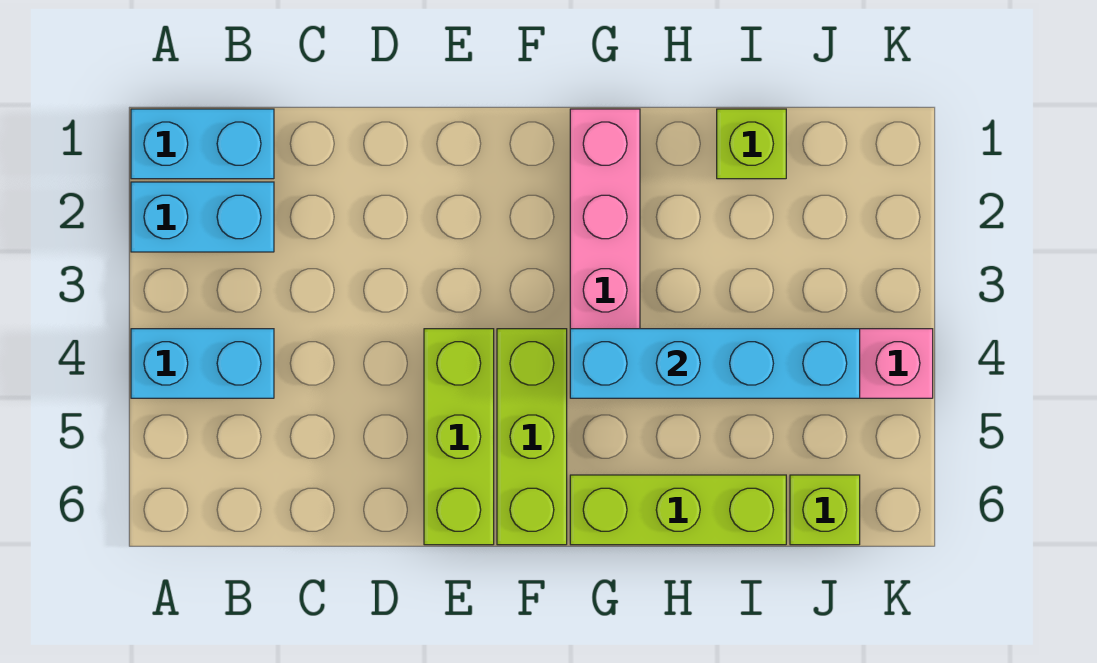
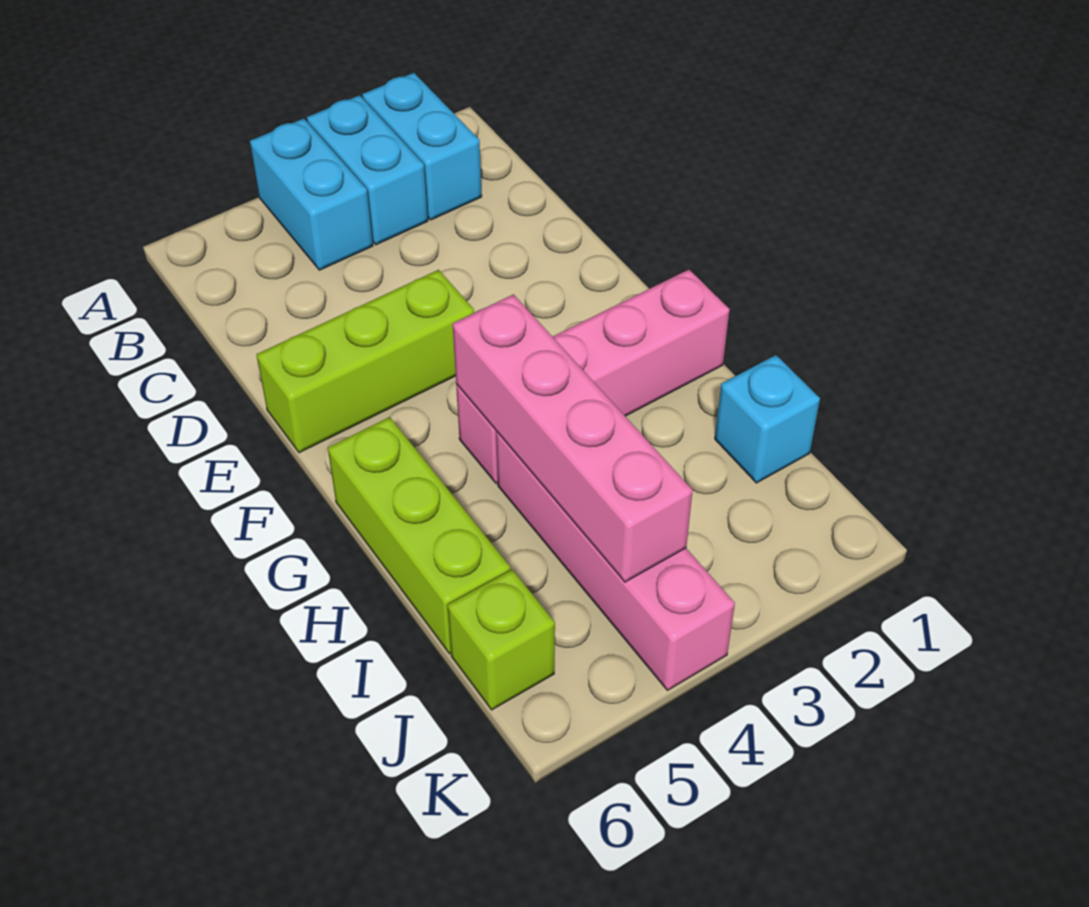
cyan brick A1:B1 level 1 -> cyan brick A3:B3 level 1
lime brick F4:F6 level 1 -> none
cyan brick G4:J4 level 2 -> pink brick G4:J4 level 2
lime brick I1 level 1 -> cyan brick I1 level 1

